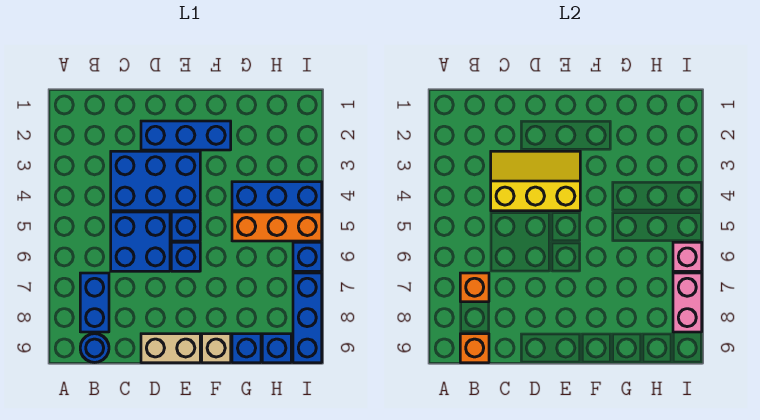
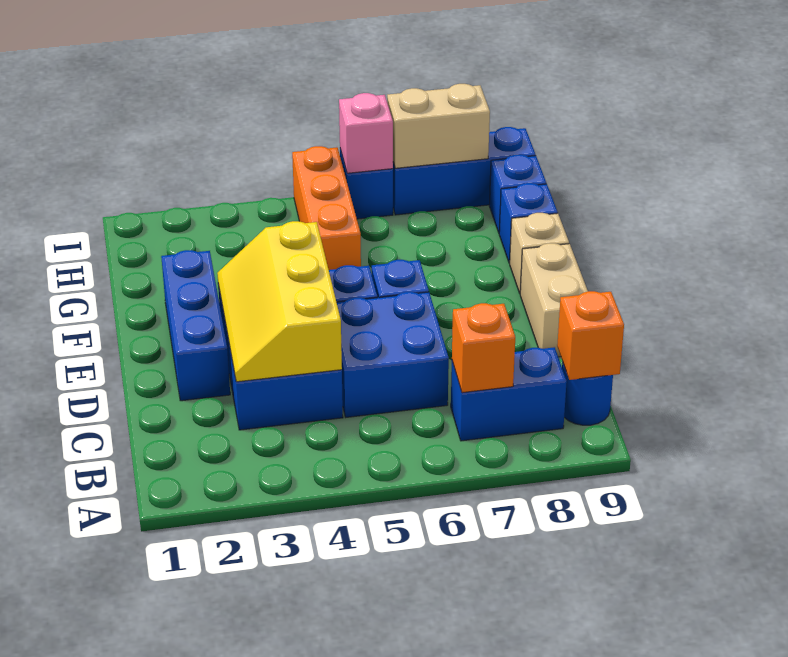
blue brick G4:I4 level 1 -> none
pink brick I7:I8 level 2 -> tan brick I7:I8 level 2

